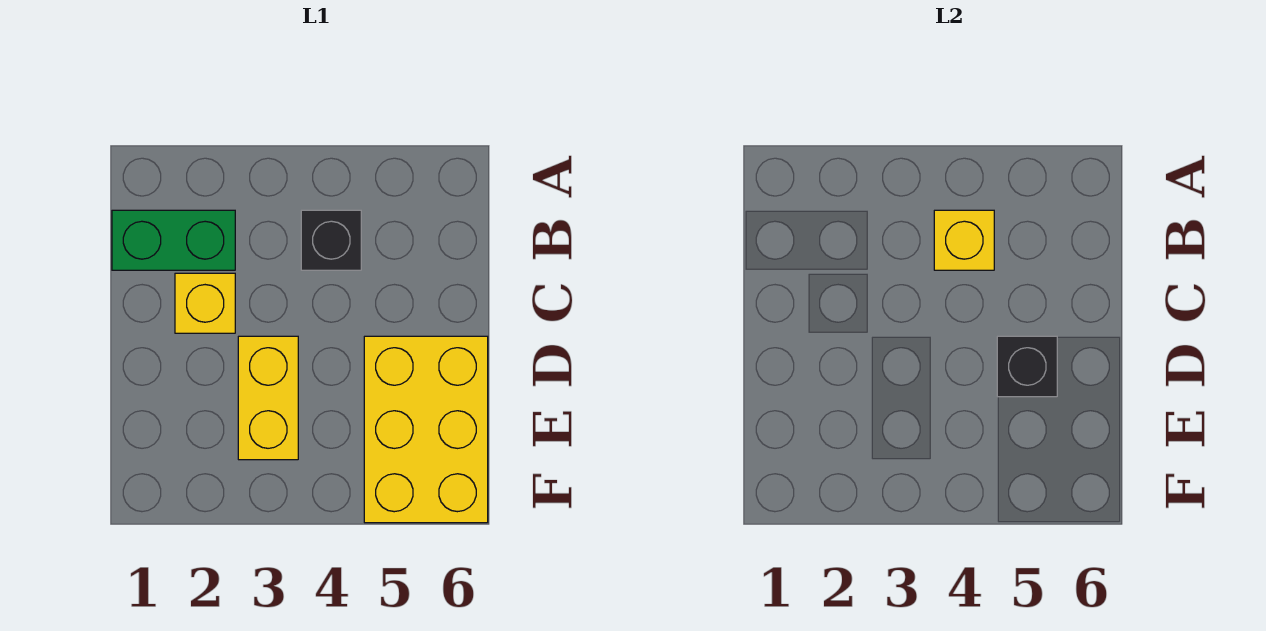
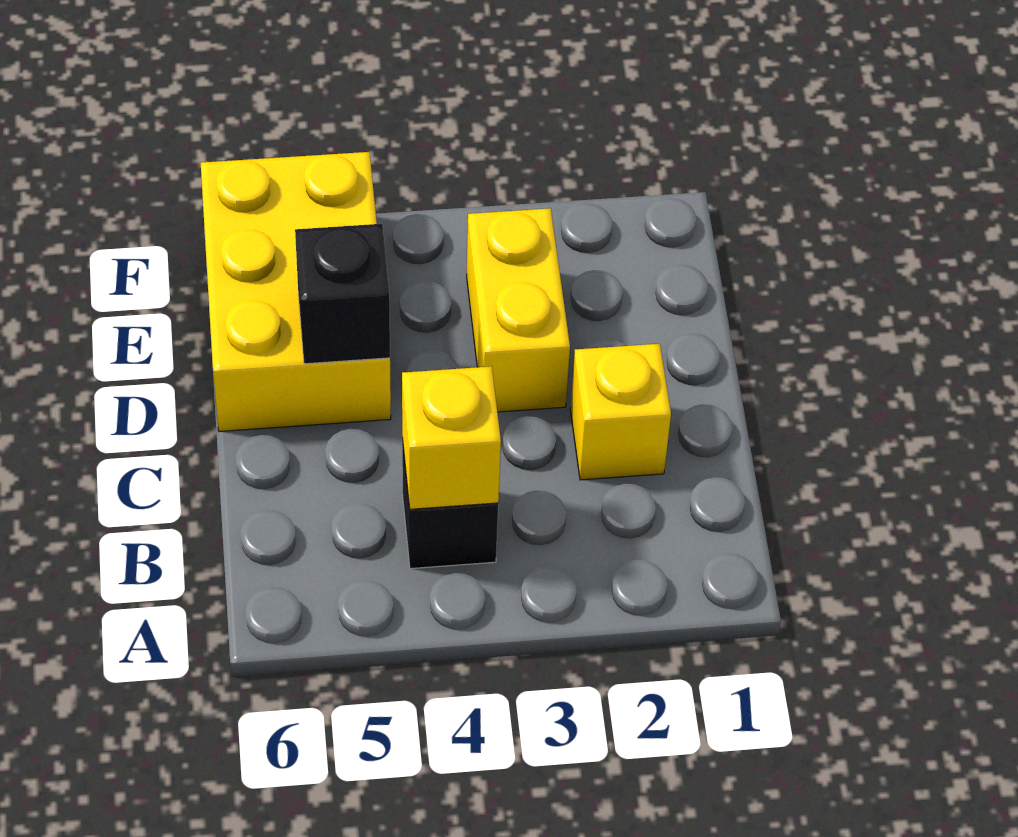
green brick B1:B2 level 1 -> none

